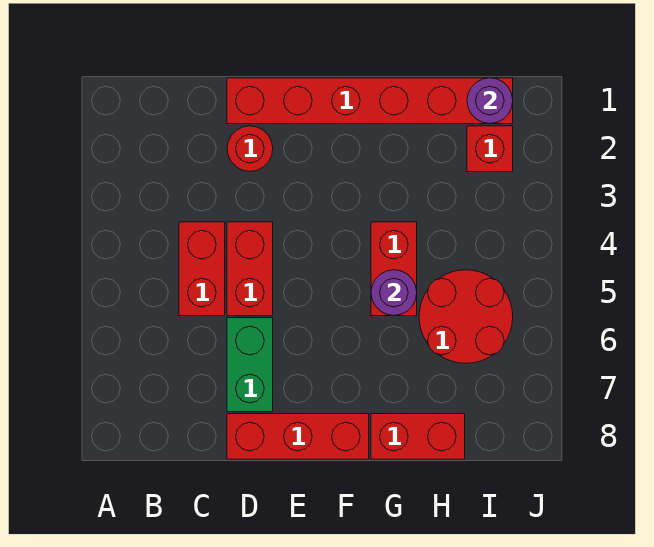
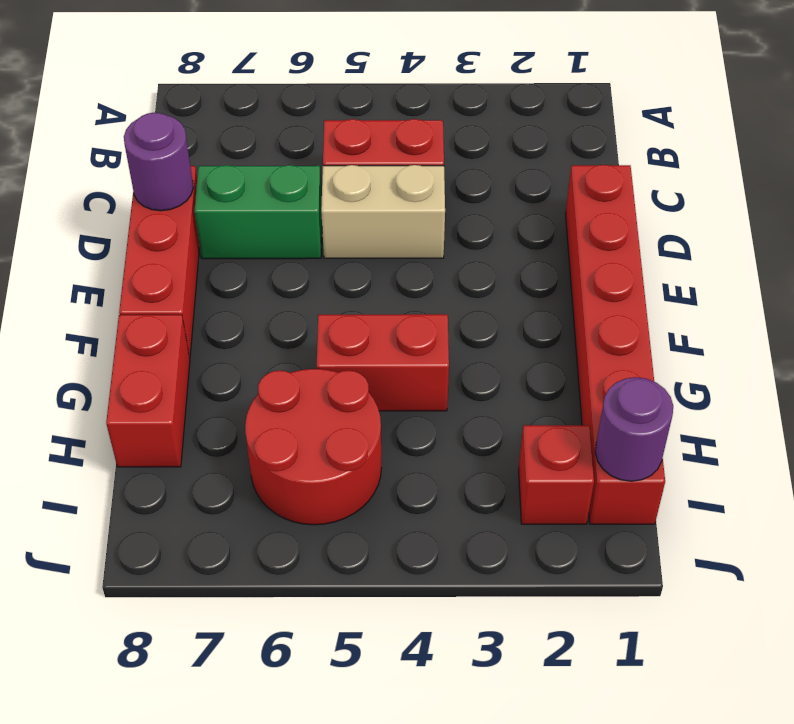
red round brick D2 level 1 -> none
red brick D4:D5 level 1 -> tan brick D4:D5 level 1
purple round brick G5 level 2 -> purple round brick D8 level 2

